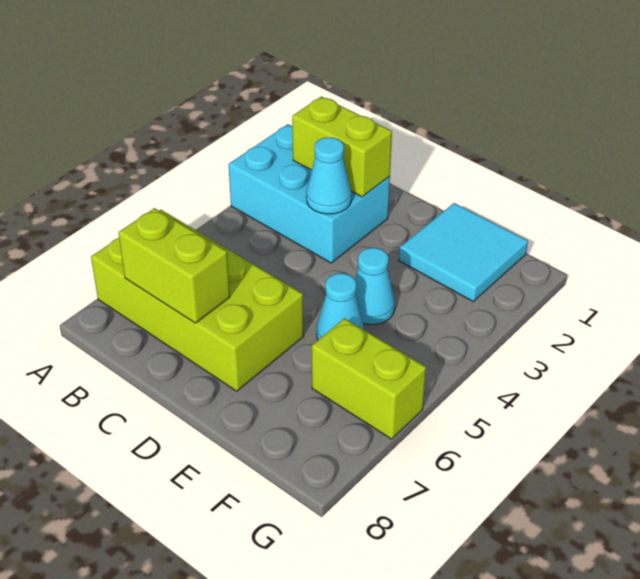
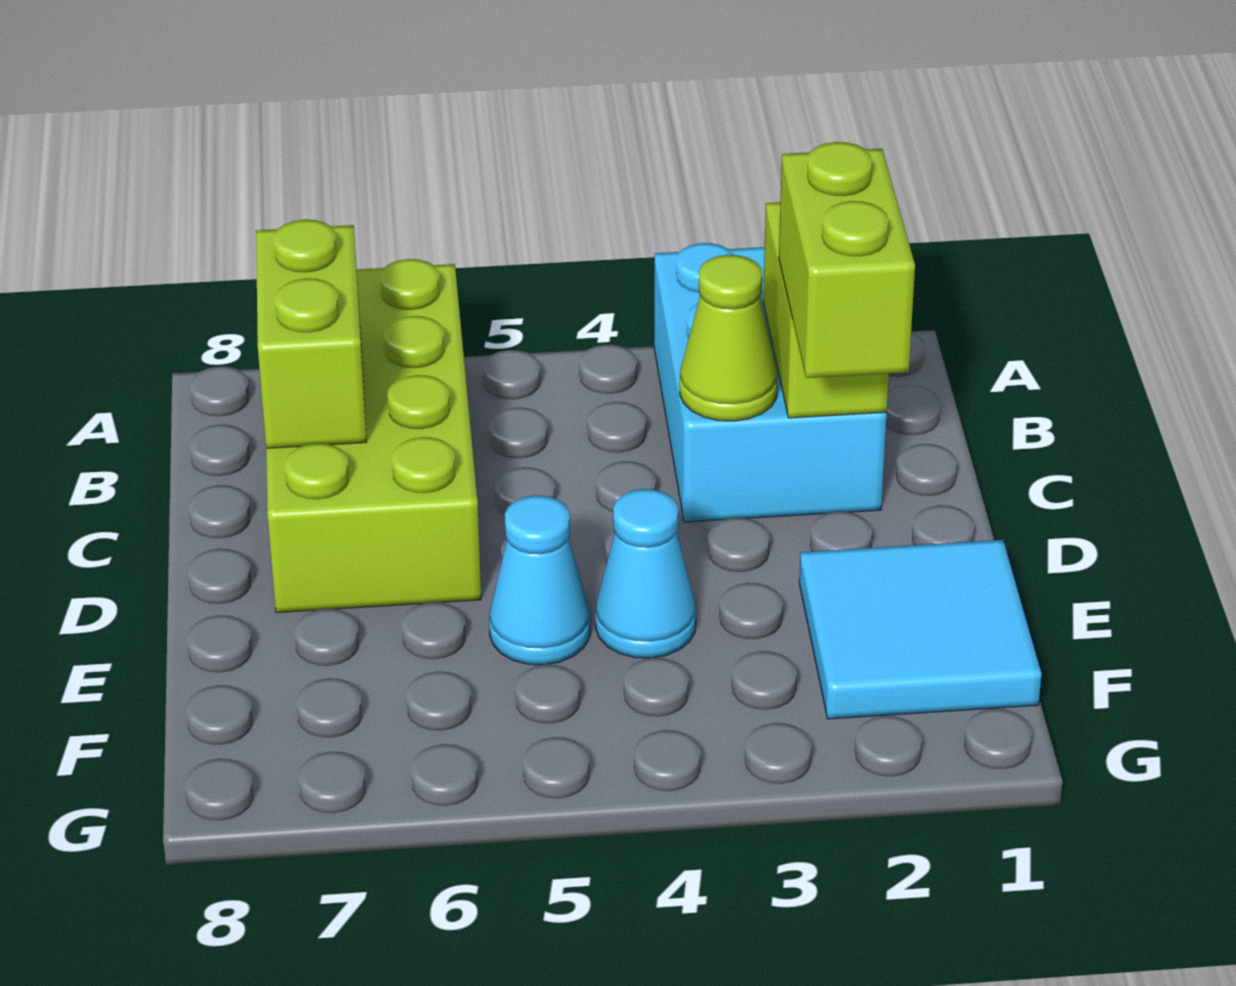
cyan cone C3 level 2 -> lime cone C3 level 2
lime brick F6:G6 level 1 -> lime brick C2:D2 level 3

